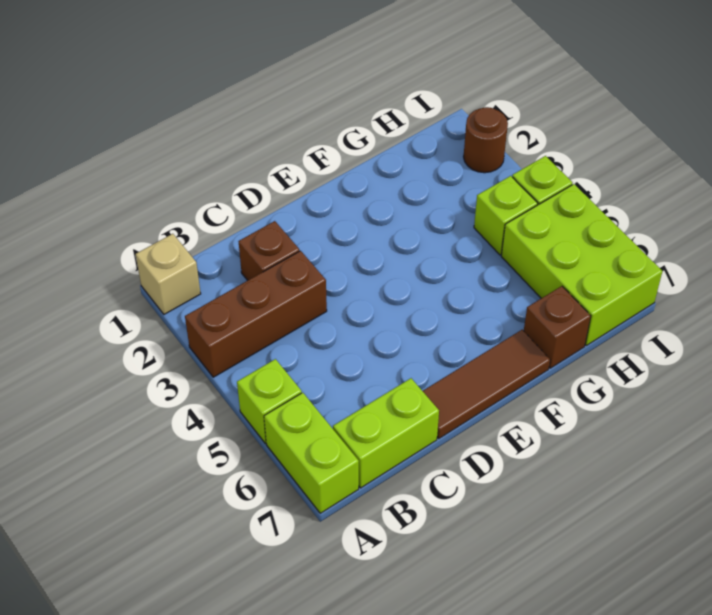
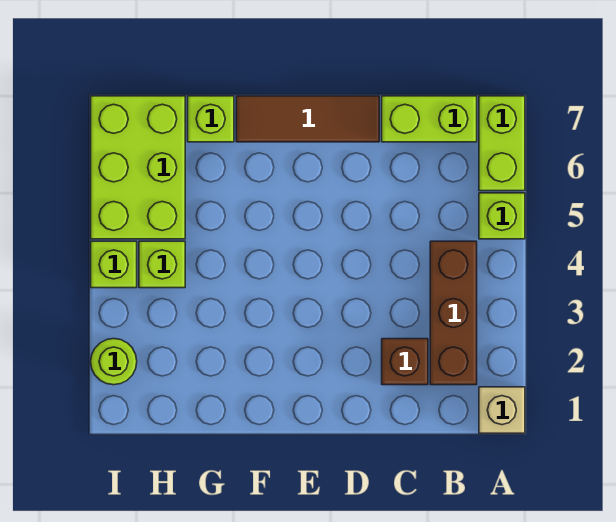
brown brick A3:C3 level 1 -> brown brick B2:B4 level 1
brown brick G7 level 1 -> lime brick G7 level 1
brown round brick I2 level 1 -> lime round brick I2 level 1

